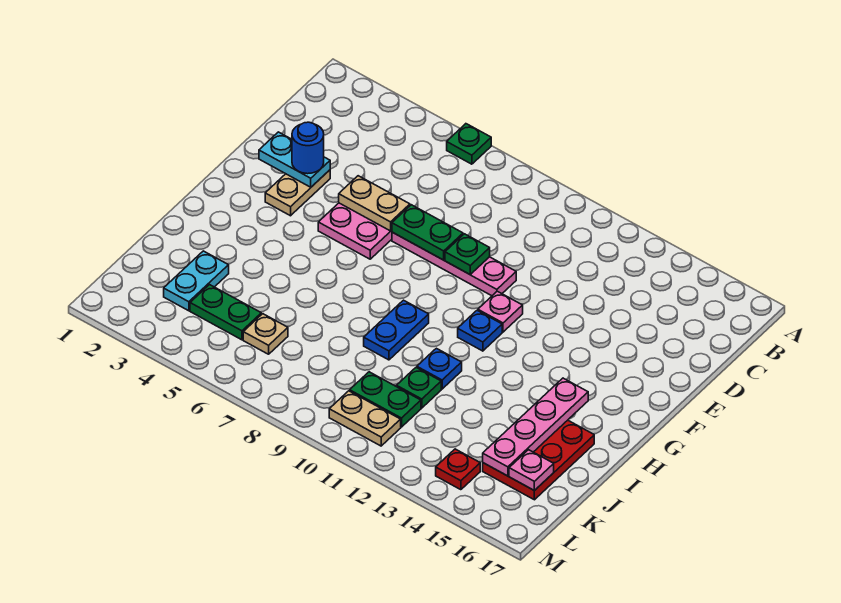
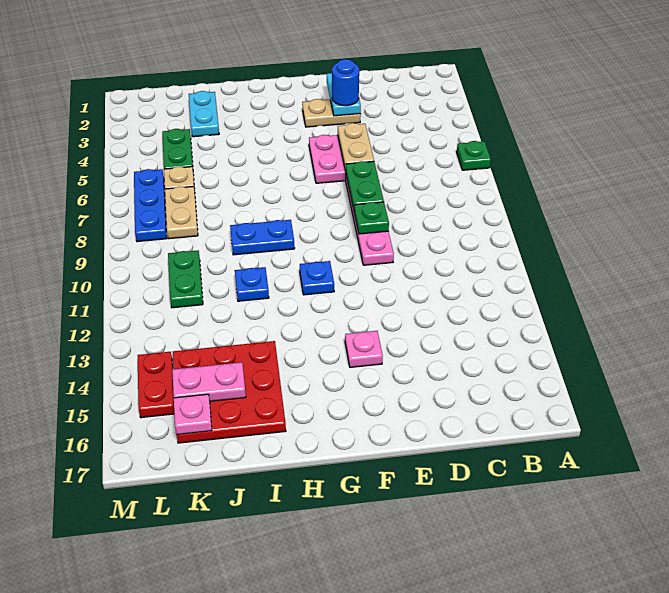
pink plate F11 level 1 -> pink plate F14 level 1
pink plate H15:K15 level 2 -> pink plate J15:K15 level 2
red plate I15:K16 level 1 -> red plate I14:K16 level 1
cyan plate J3:K3 level 1 -> cyan plate J2:J3 level 1
green plate J11 level 1 -> none
none -> blue plate L6:L8 level 1
tan plate L10:L11 level 1 -> tan plate K7:K8 level 1
red plate L14 level 1 -> red plate L14:L15 level 1

